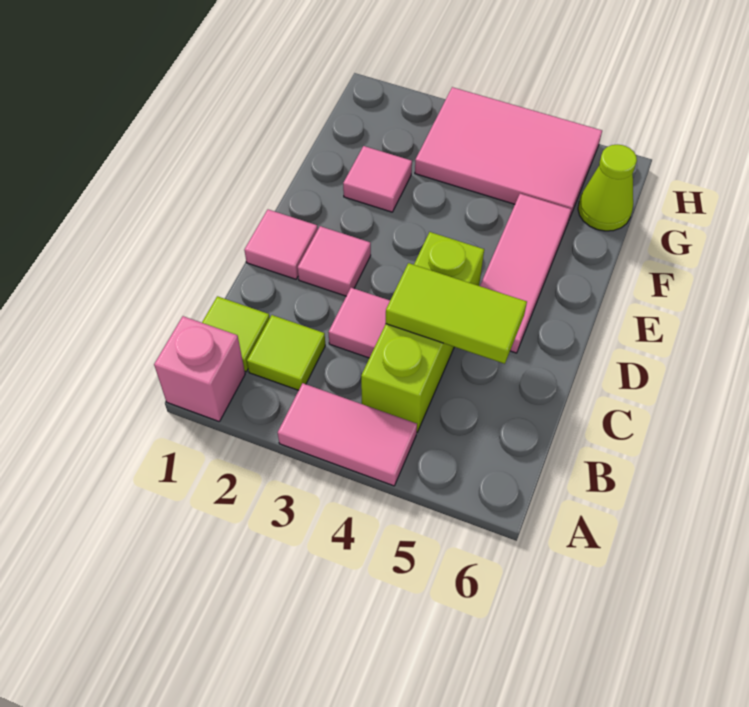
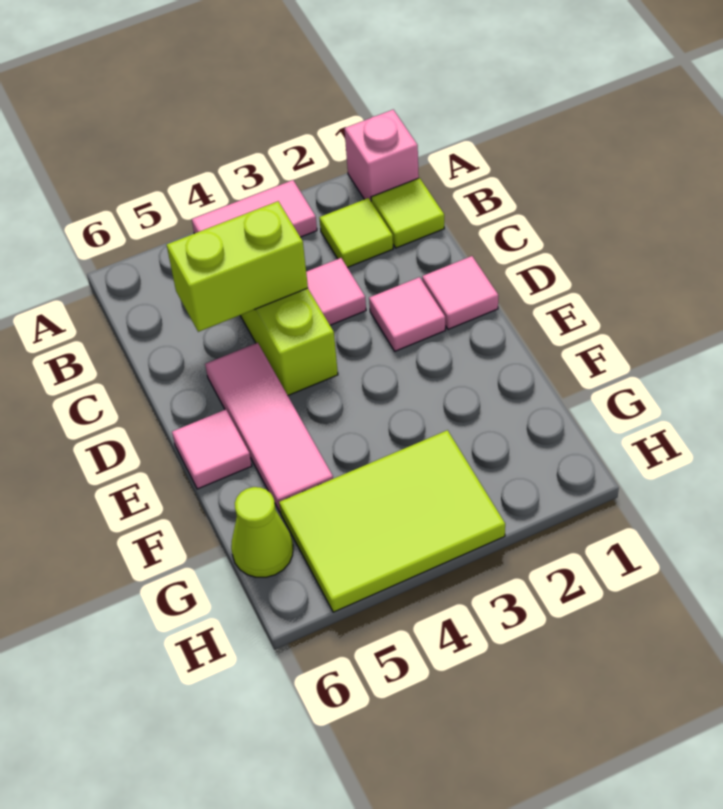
lime tile C4:C5 level 2 -> lime brick C4:C5 level 2
pink tile F2 level 1 -> pink tile E6 level 1
pink tile G3:H5 level 1 -> lime tile G3:H5 level 1

